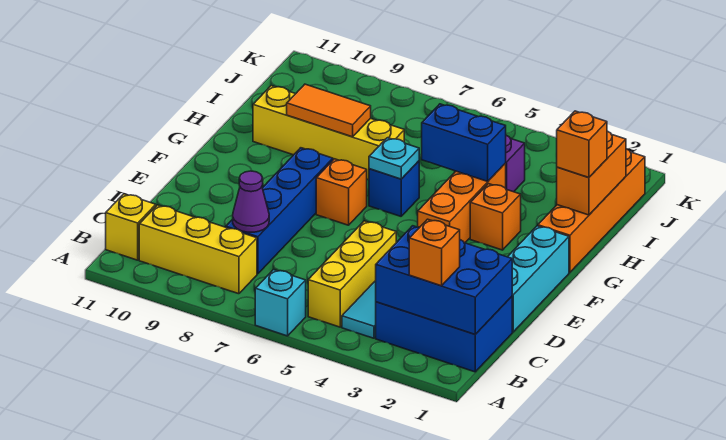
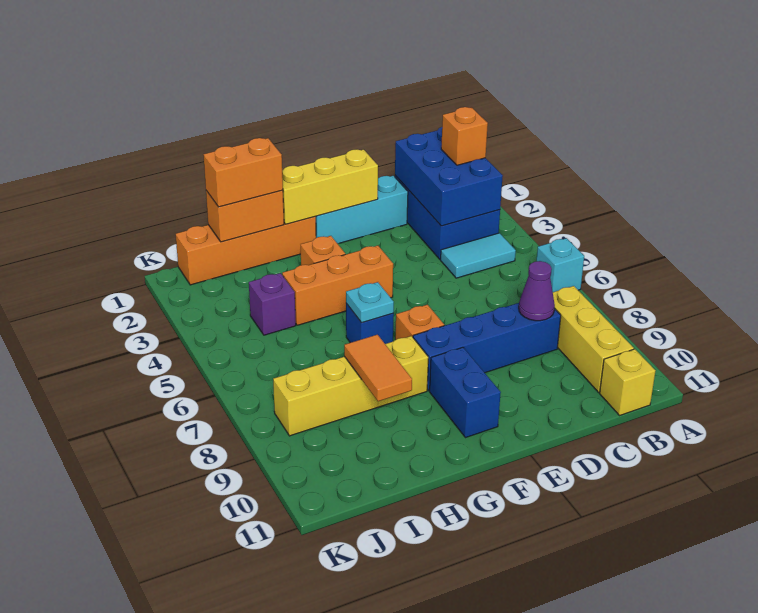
yellow brick B5:D5 level 1 -> yellow brick E1:G1 level 2
orange brick H1 level 3 -> orange brick H1:I1 level 3
blue brick H4:H5 level 2 -> blue brick F9:F10 level 1
yellow brick H7:H10 level 1 -> yellow brick G8:J8 level 1

